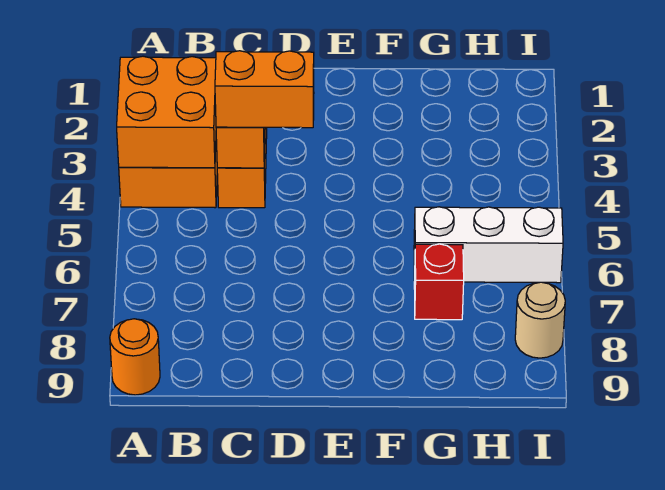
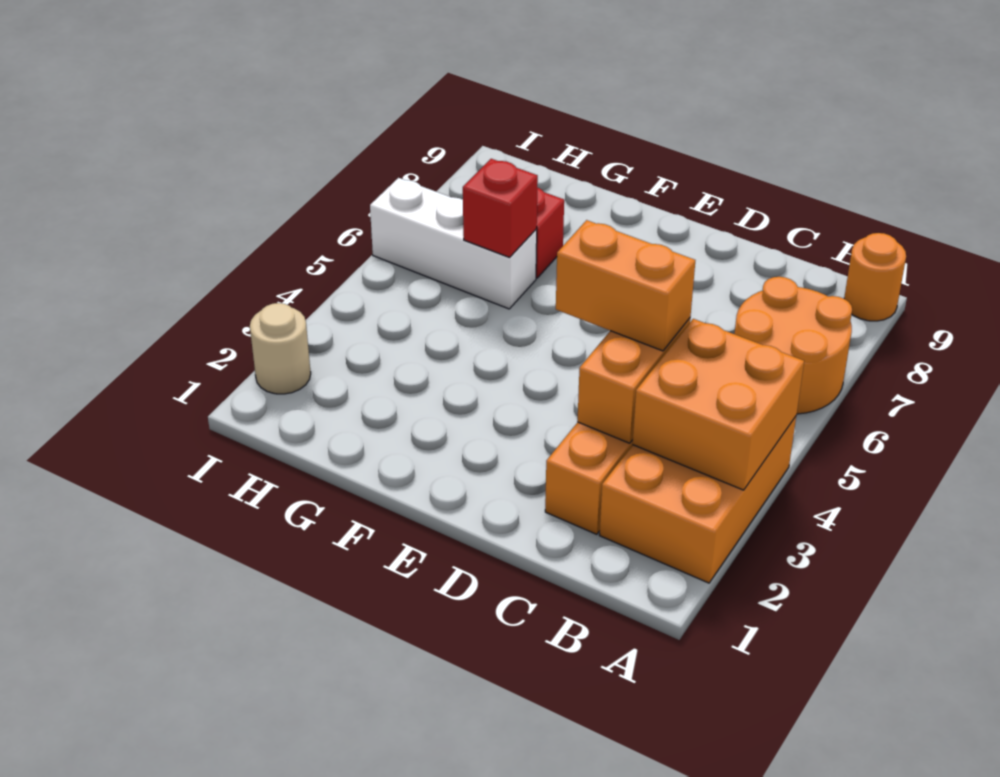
none -> orange round brick A6:B7 level 1
none -> red brick G6 level 2
tan round brick I8 level 1 -> tan round brick I2 level 1

